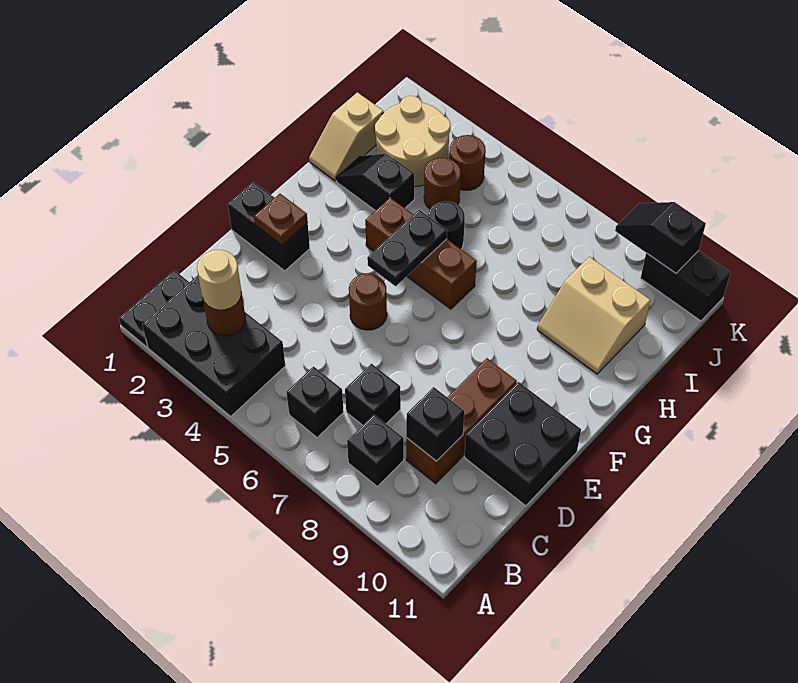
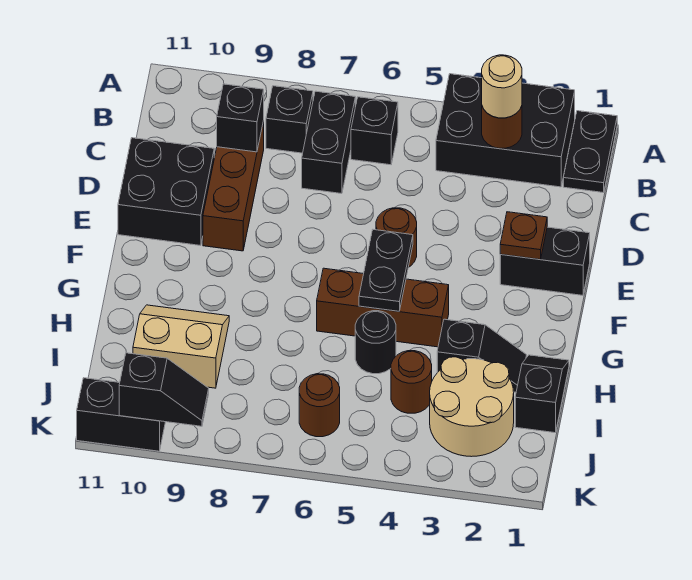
black brick C7 level 1 -> black brick B7:C7 level 1
tan slope H1:I1 level 1 top I -> black slope H1:I1 level 1 top I
brown round brick J4 level 1 -> brown round brick J6 level 1

